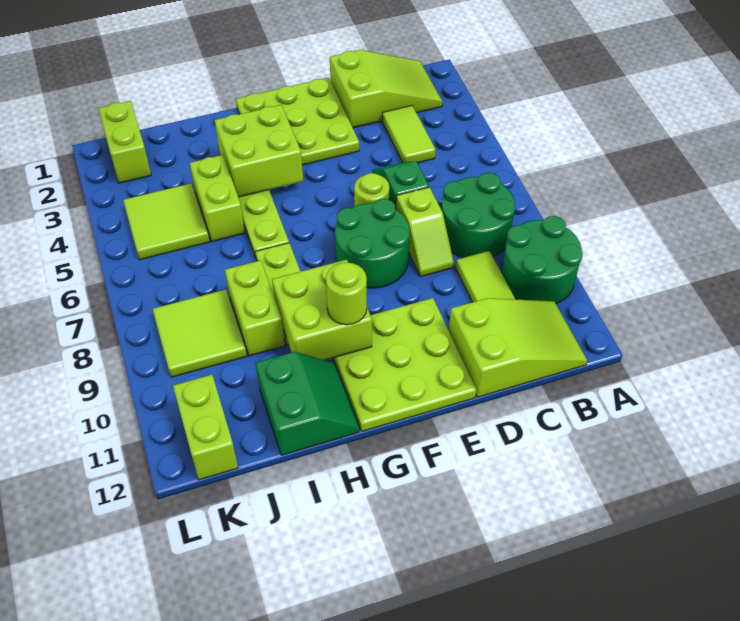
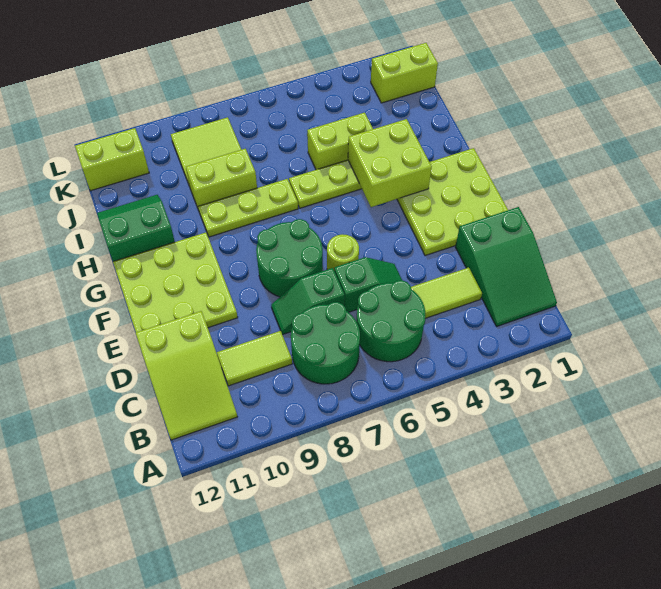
green round brick A9:B10 level 1 -> green round brick B5:C6 level 1
lime slope B1:D2 level 1 top D -> green slope B1:D2 level 1 top D
lime slope D7:D8 level 1 top 7 -> green slope D7:D8 level 1 top 7
lime brick G9:H10 level 2 -> none
lime round brick G10 level 3 -> none
green slope H11:I12 level 1 top I -> green slope H11:I12 level 1 top H
lime tile J4:K5 level 1 -> none

